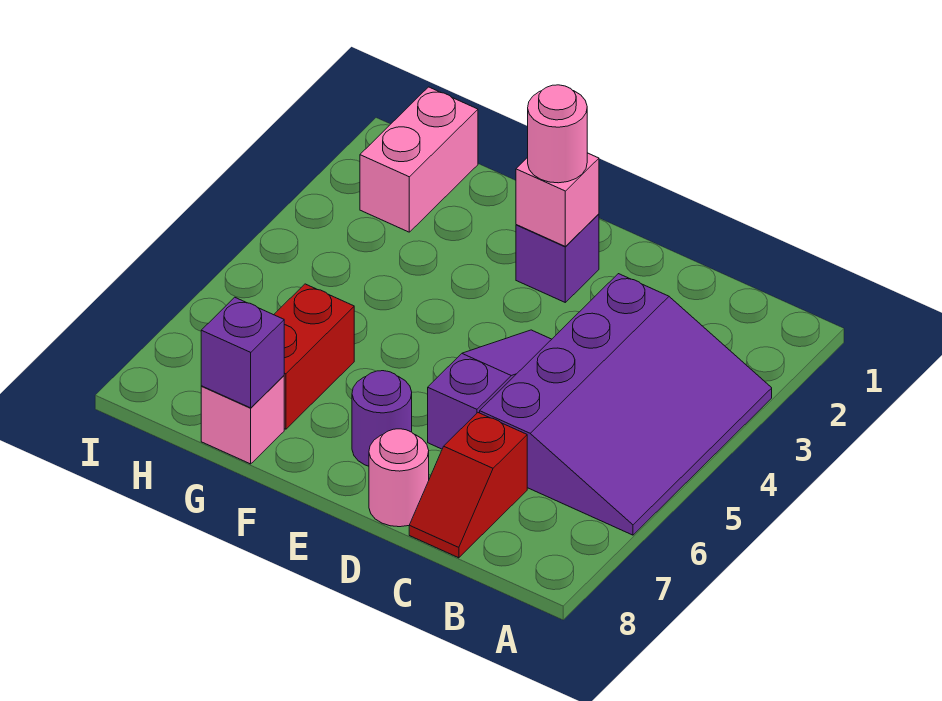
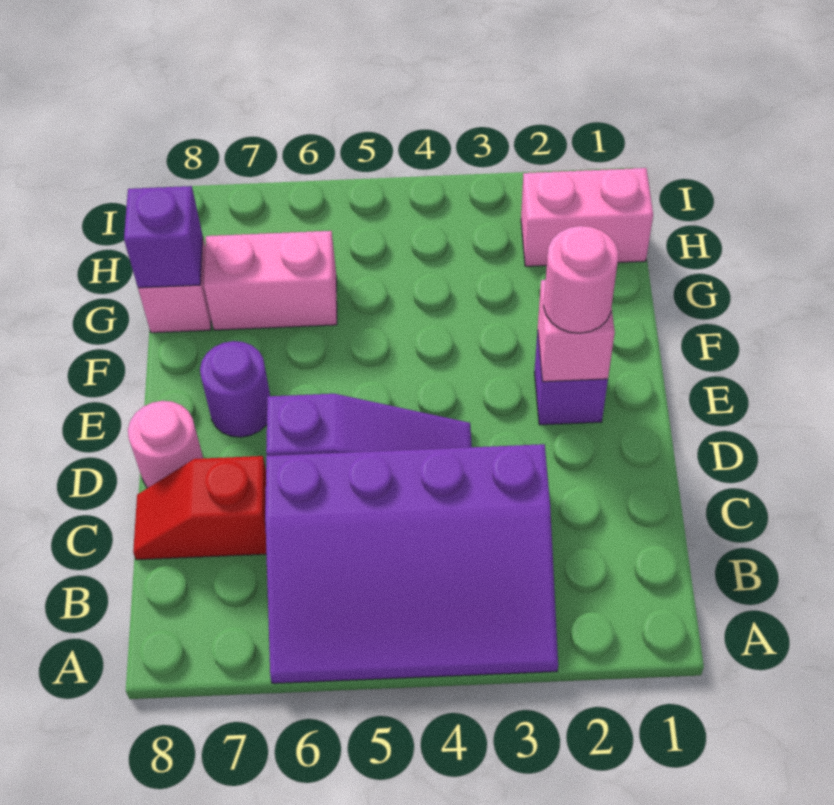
red brick G6:G7 level 1 -> pink brick G6:G7 level 1

